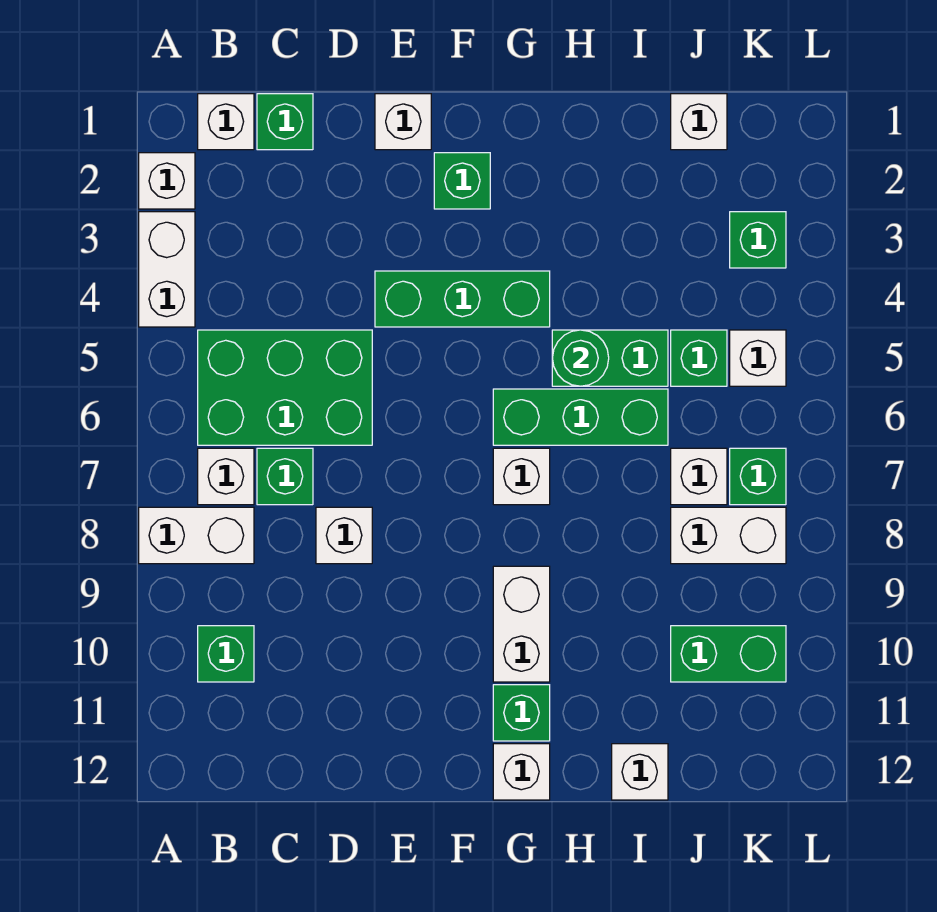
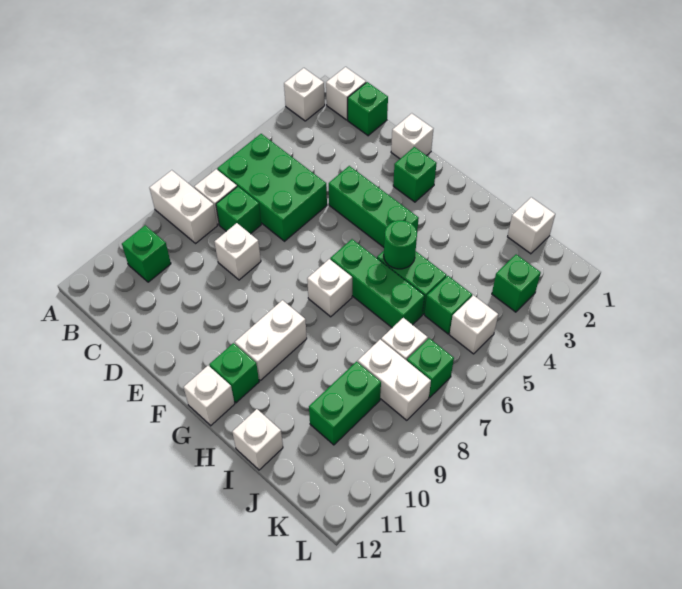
white brick A3:A4 level 1 -> none
green brick J10:K10 level 1 -> green brick J9:J10 level 1

